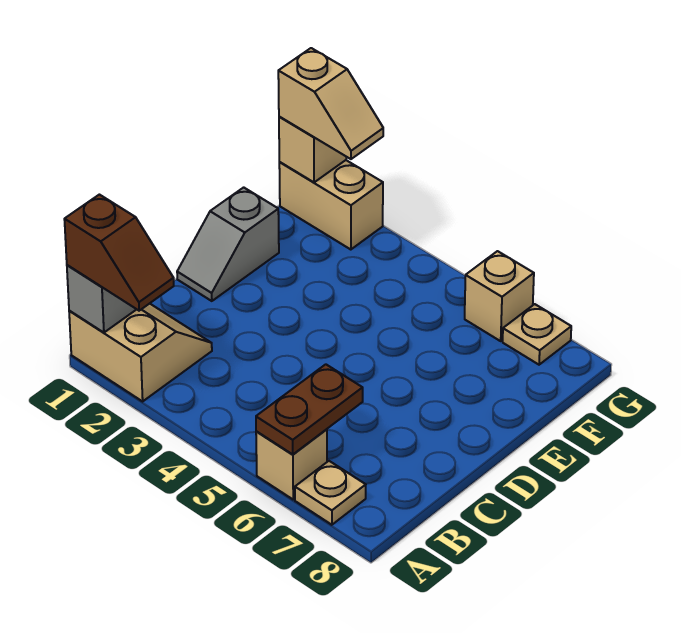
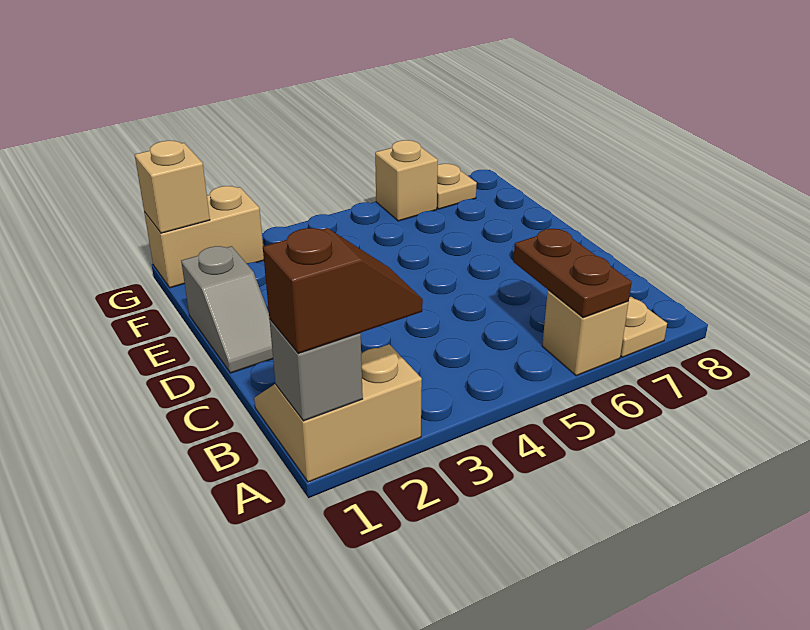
tan slope G1:G2 level 3 top 1 -> none

